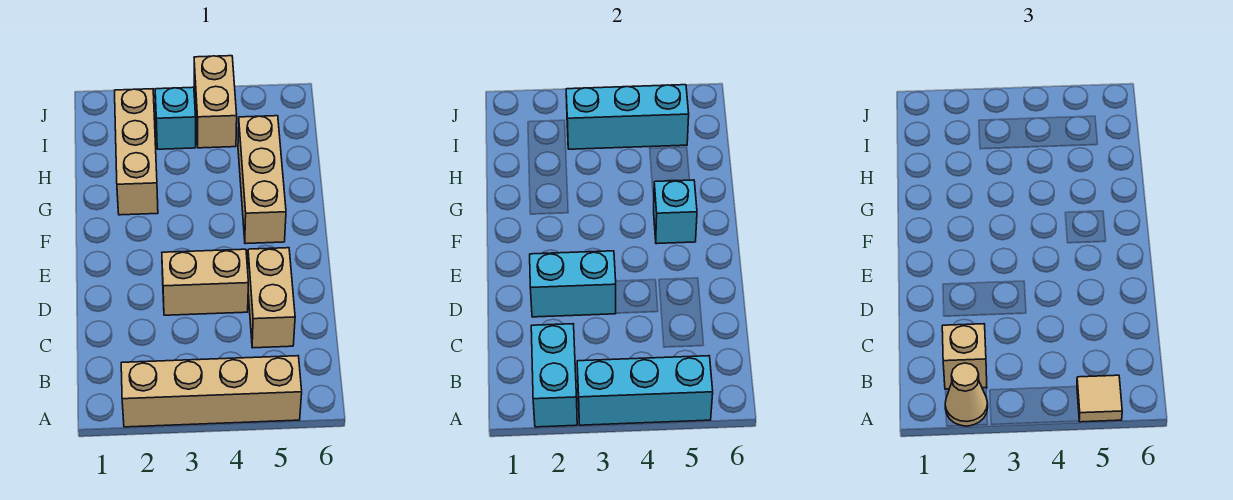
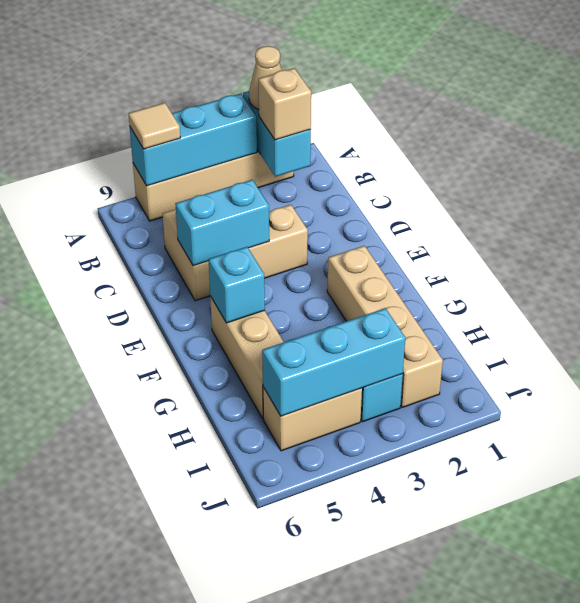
cyan brick D2:D3 level 2 -> cyan brick D4:D5 level 2
tan brick G2:I2 level 1 -> tan brick F2:I2 level 1
tan brick I4:J4 level 1 -> tan brick I4:I5 level 1

